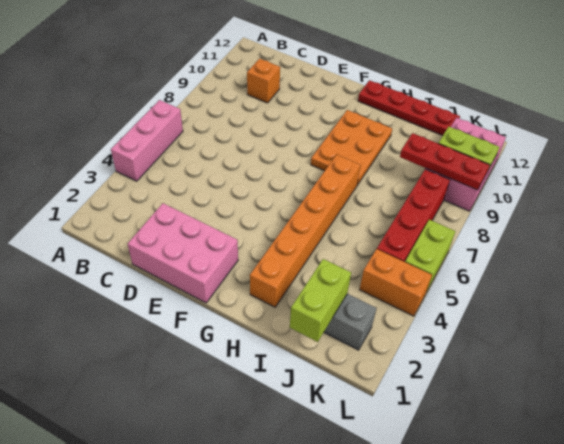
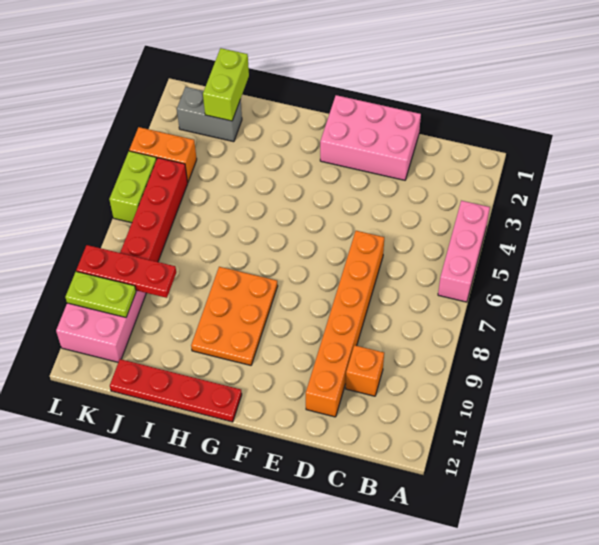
orange brick H2:H7 level 1 -> orange brick D6:D11 level 1

